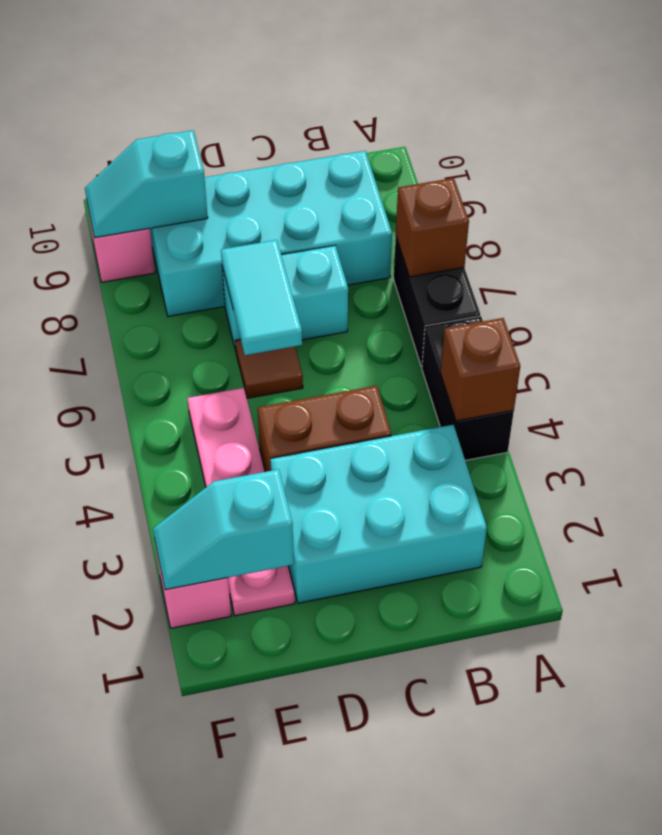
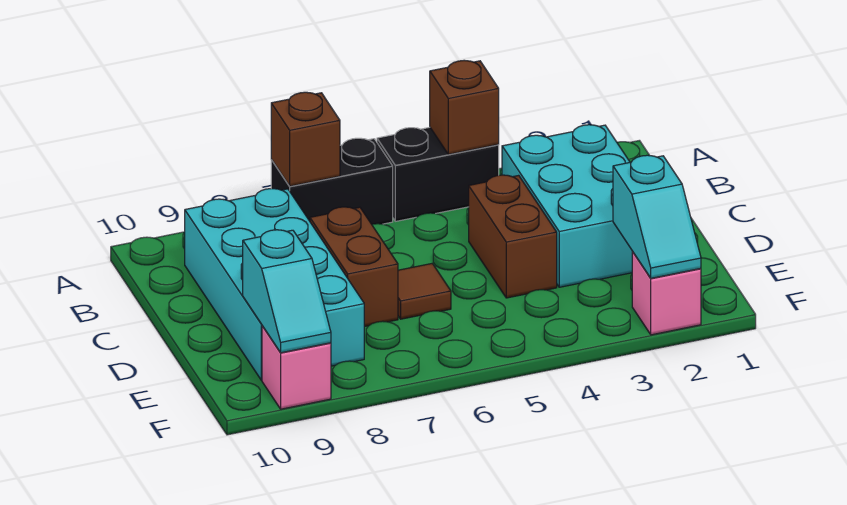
cyan brick C7:D7 level 1 -> brown brick C7:D7 level 1
cyan tile D6:D7 level 2 -> none
pink plate E2:E5 level 1 -> none

